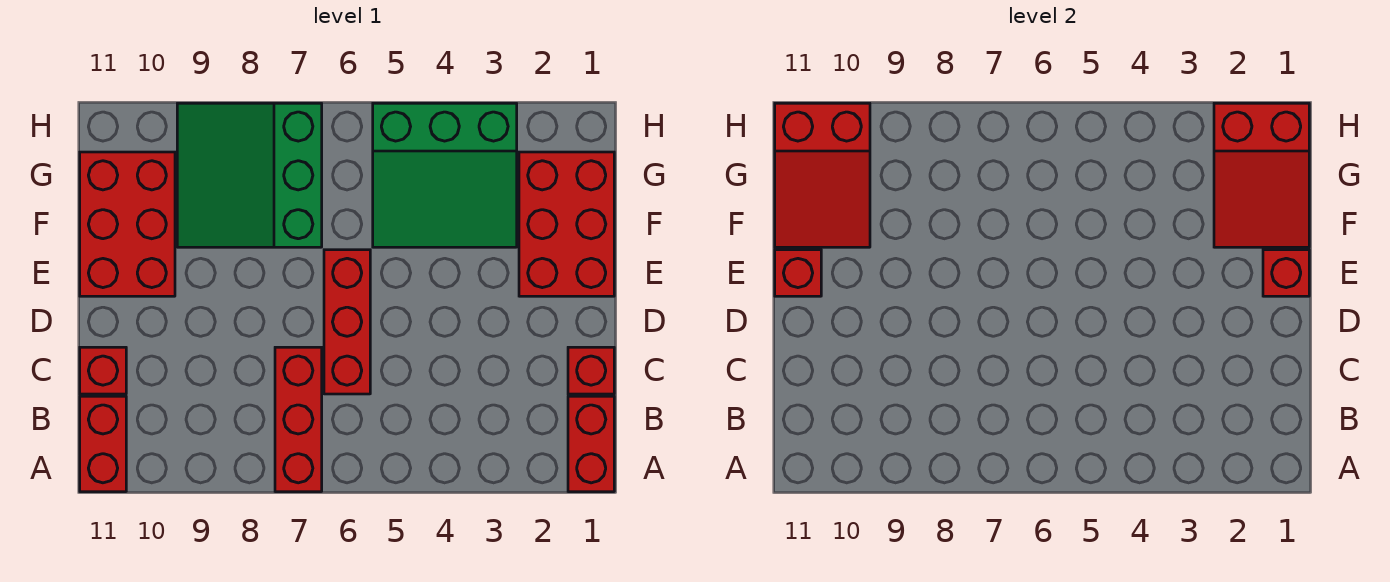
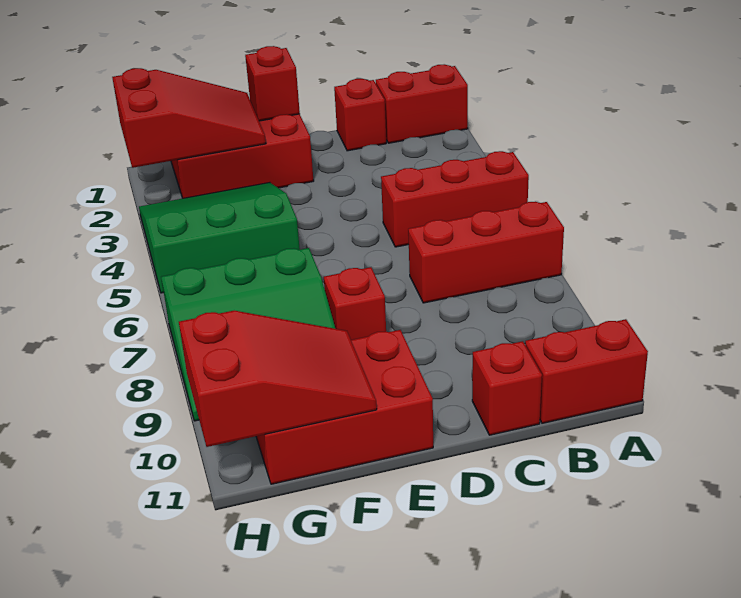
red brick C6:E6 level 1 -> red brick A5:C5 level 1
red brick E11 level 2 -> red brick E8 level 1
green slope F3:H5 level 1 top H -> green slope F3:H5 level 1 top 5

